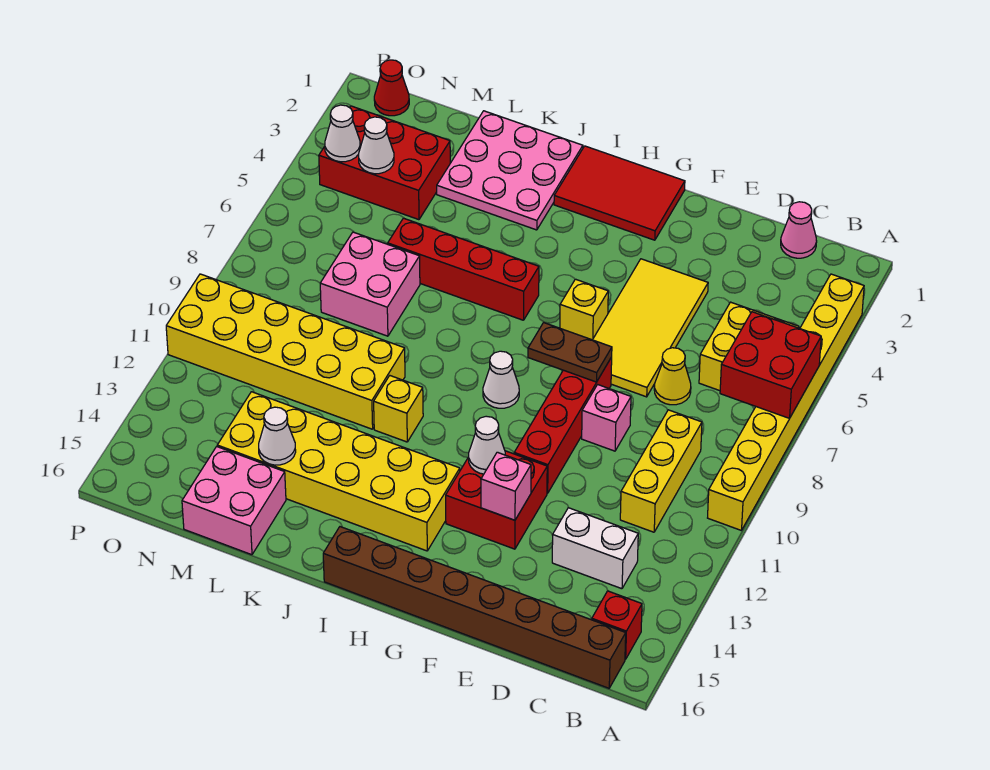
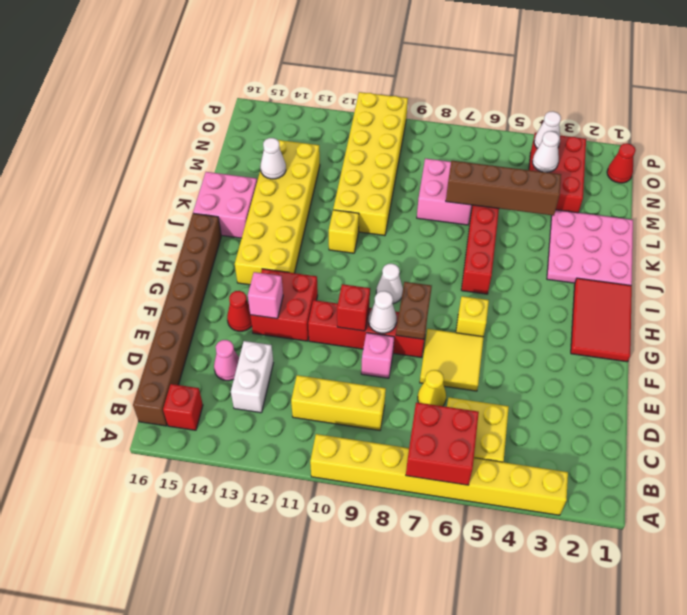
pink cone C1 level 1 -> pink cone D14 level 1
yellow tile E4:F7 level 1 -> yellow tile E6:F7 level 1
none -> red brick F10 level 2
none -> red cone F14 level 1
white cone G12 level 2 -> white cone F9 level 2
none -> brown brick L4:L7 level 2
pink brick L15:M16 level 1 -> pink brick J15:K16 level 1

